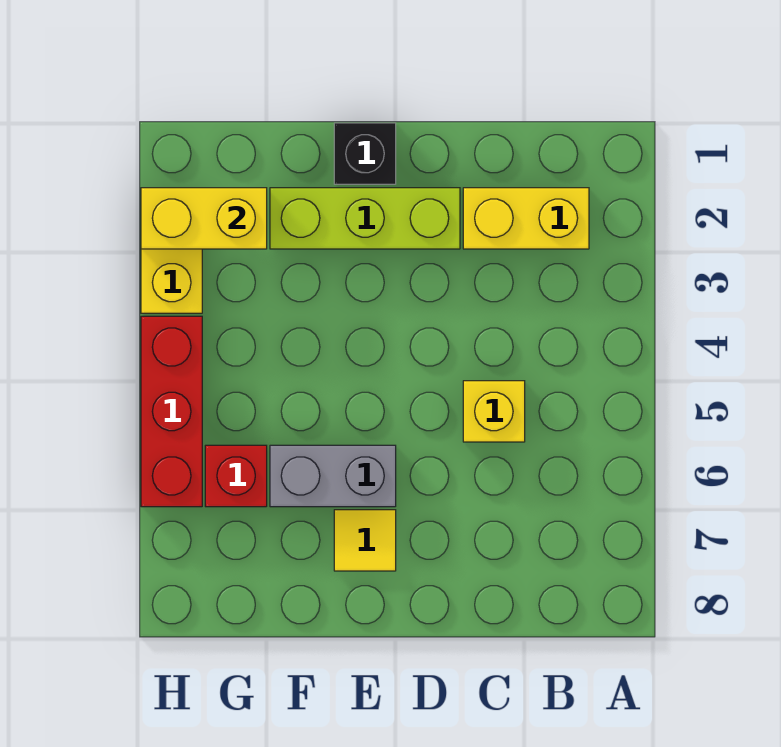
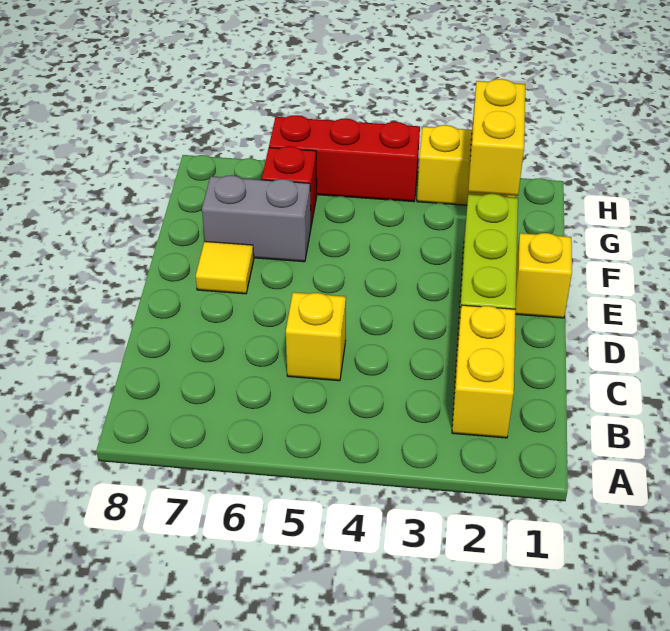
black brick E1 level 1 -> yellow brick E1 level 1
grey brick E6:F6 level 1 -> grey brick F6:F7 level 1

